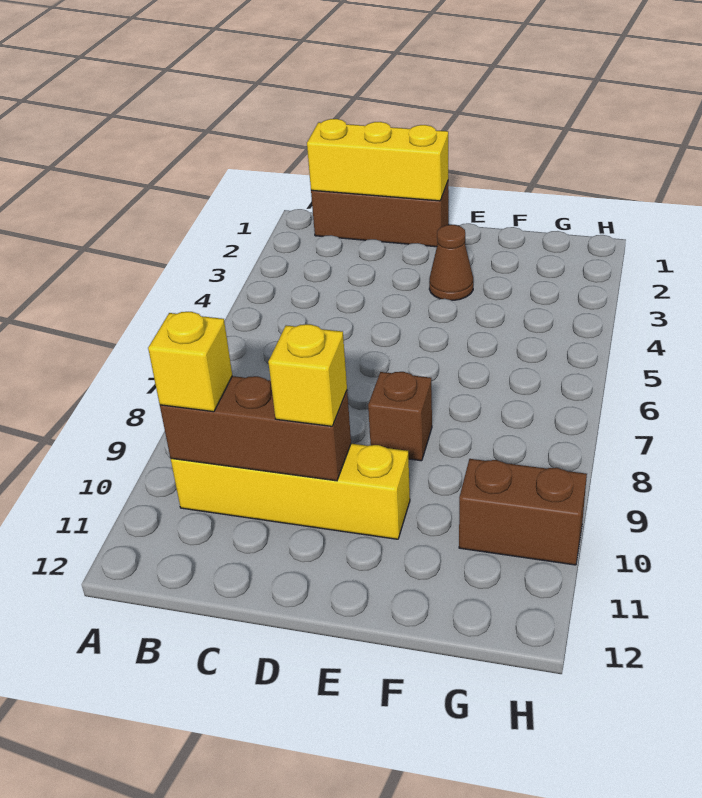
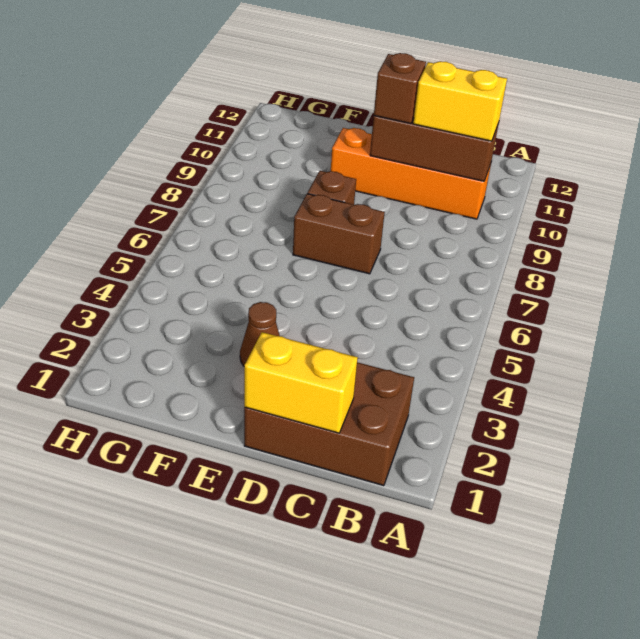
brown brick B1:D1 level 1 -> brown brick B1:D2 level 1
yellow brick B1:D1 level 2 -> yellow brick C1:D1 level 2
yellow brick B10:E10 level 1 -> orange brick B10:E10 level 1
yellow brick B10 level 3 -> yellow brick B10:C10 level 3
yellow brick D10 level 3 -> brown brick D10 level 3
brown brick G10:H10 level 1 -> brown brick D7:E7 level 1

